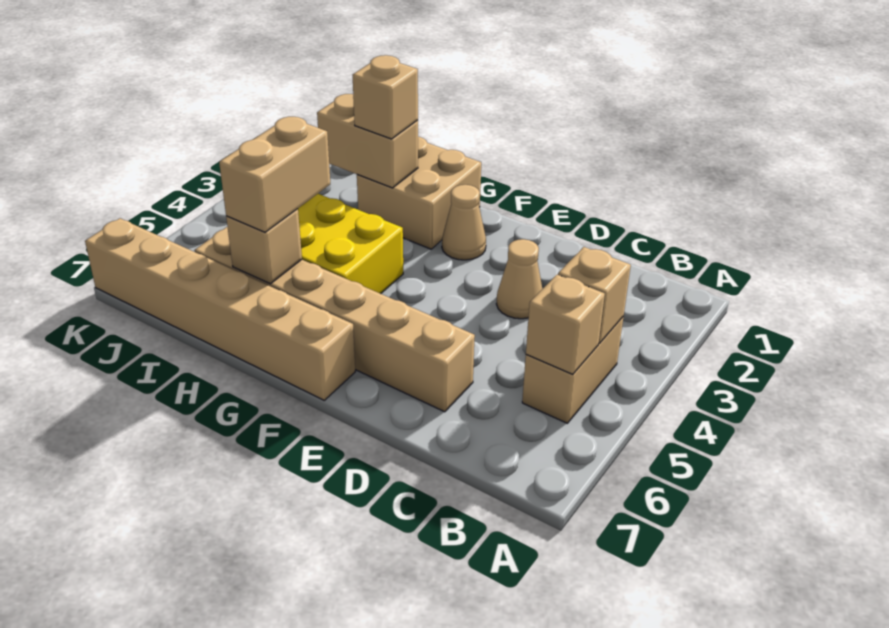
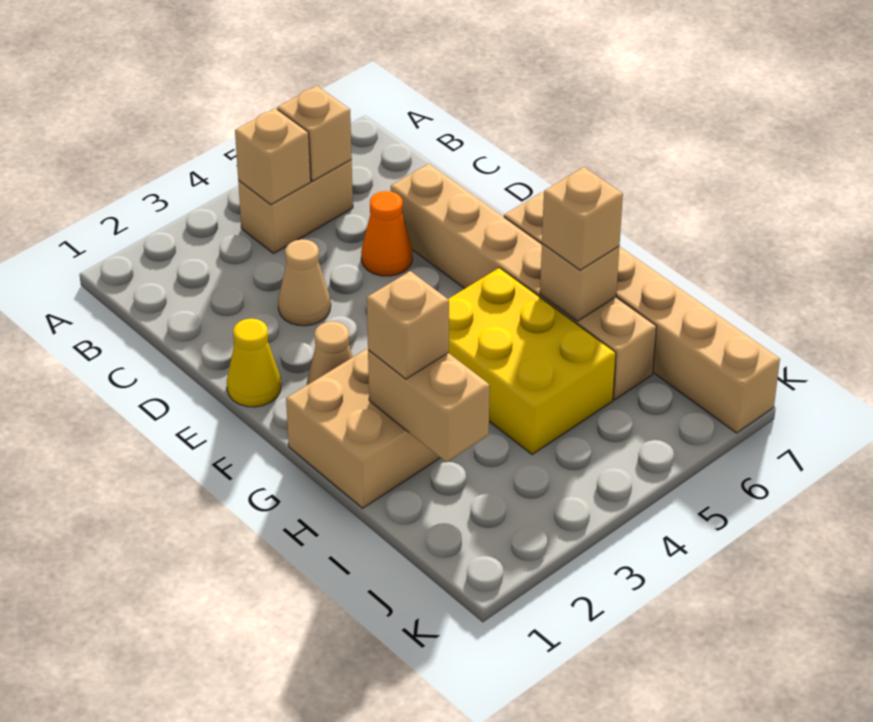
none -> orange cone D5 level 1
none -> yellow cone E1 level 1
tan brick H5:H6 level 3 -> tan brick H6 level 3

